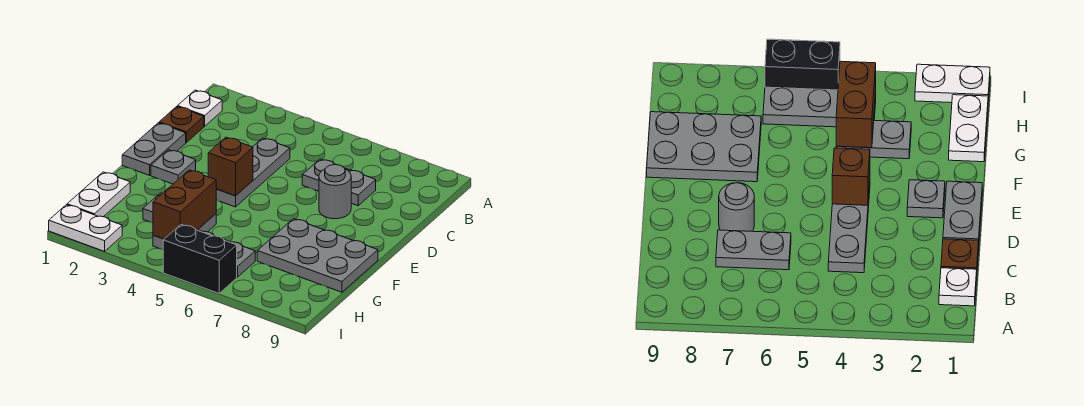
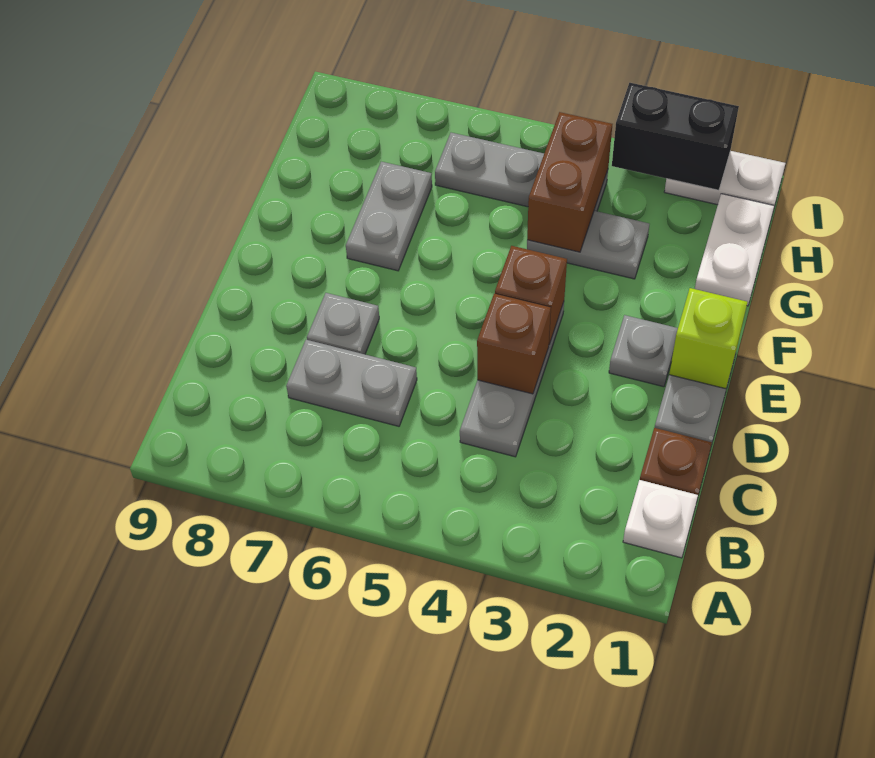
none -> brown brick D4 level 2
grey round brick D7 level 1 -> grey plate D7 level 1
none -> lime brick E1 level 2
grey plate F7:G9 level 1 -> grey plate F7:G7 level 1
black brick I5:I6 level 1 -> black brick I2:I3 level 2

